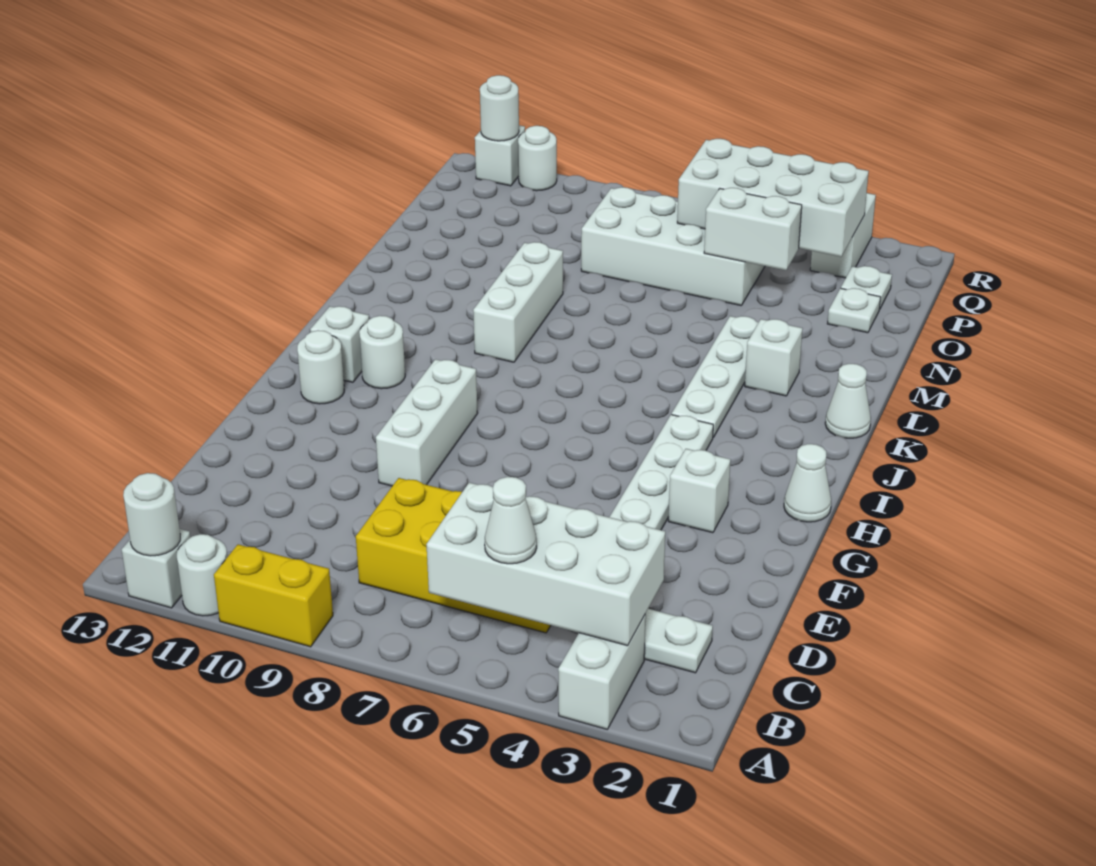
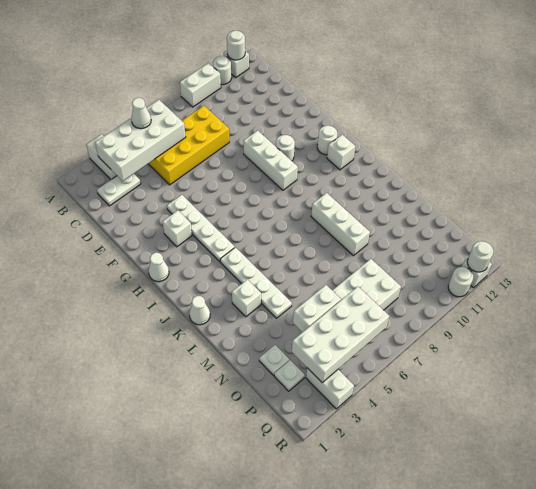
yellow brick A9:A10 level 1 -> white brick A9:A10 level 1
white round brick I11 level 1 -> white round brick G10 level 1

